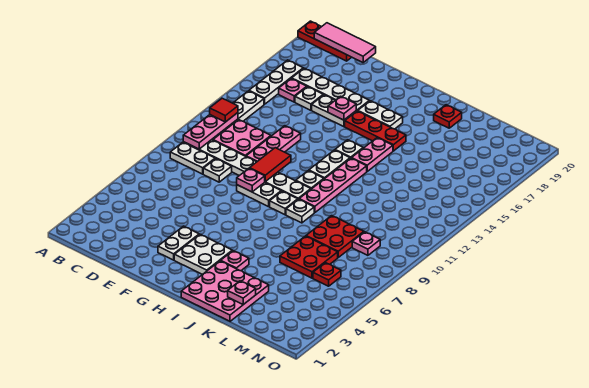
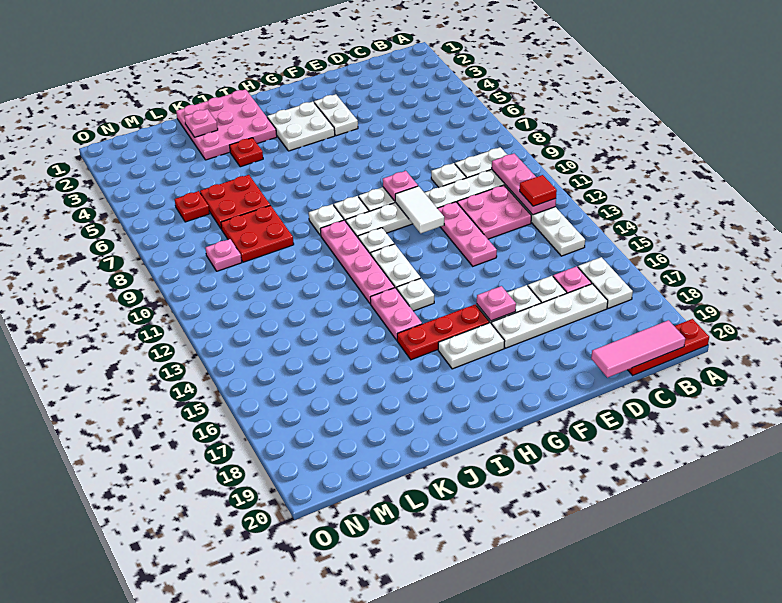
white plate B15:B17 level 1 -> white plate B16:B17 level 1
red tile F10:F11 level 2 -> white tile F10:F11 level 2
pink plate I4 level 1 -> none
red plate J19 level 1 -> red plate J4 level 1

